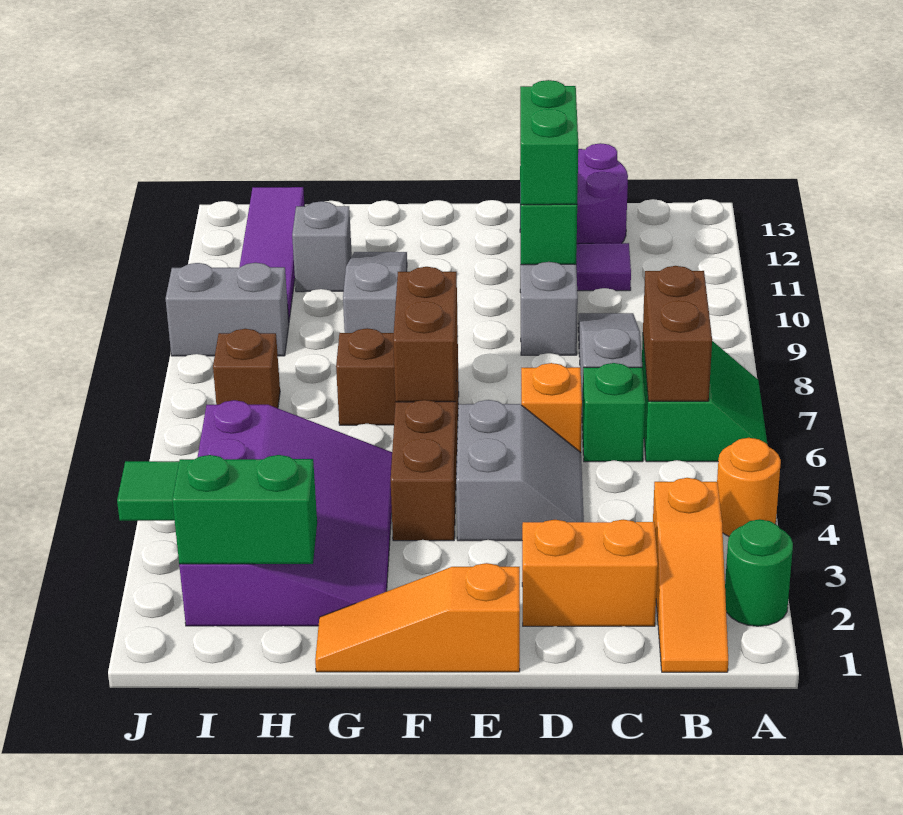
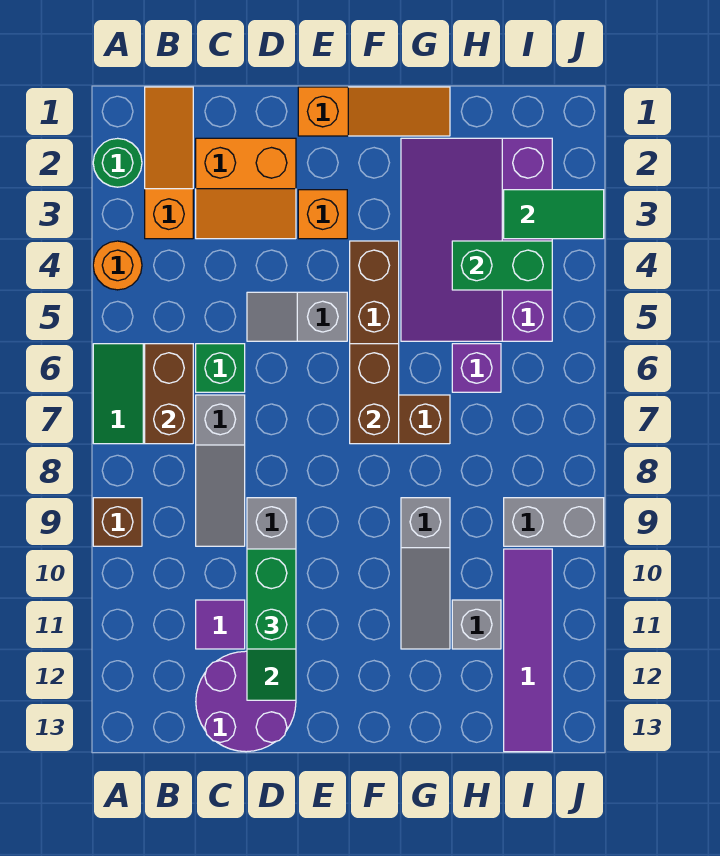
grey slope D4:E5 level 1 top E -> grey slope D5:E5 level 1 top E
orange brick D6 level 1 -> orange brick E3 level 1
green brick H2:I2 level 2 -> green brick H4:I4 level 2
none -> purple brick H6 level 1
brown brick I7 level 1 -> brown brick A9 level 1

